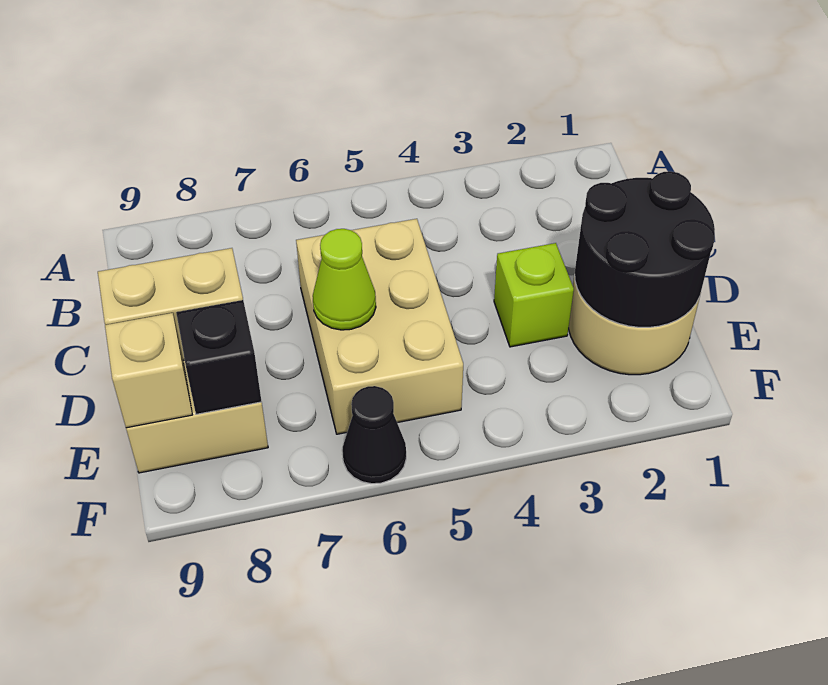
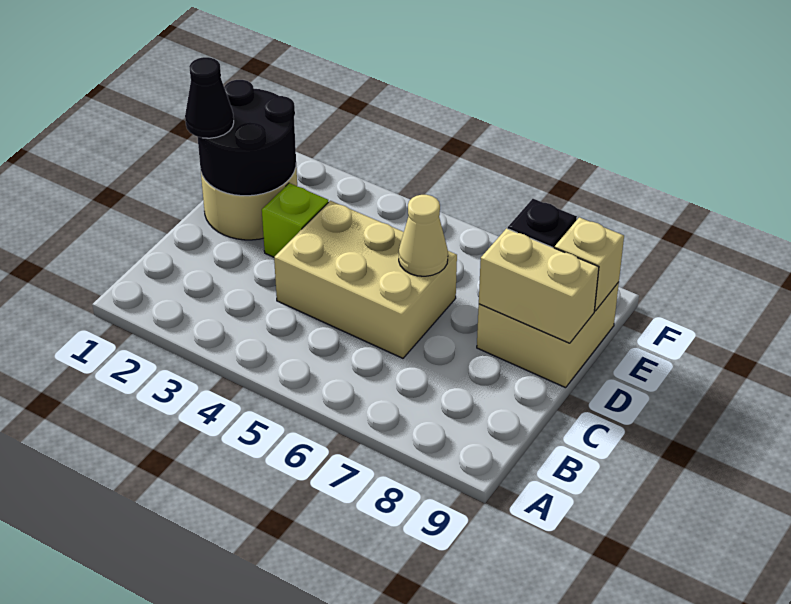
tan brick C5:E6 level 1 -> tan brick C4:D6 level 1
lime cone D6 level 2 -> tan cone D6 level 2
black cone F6 level 1 -> black cone D1 level 3

